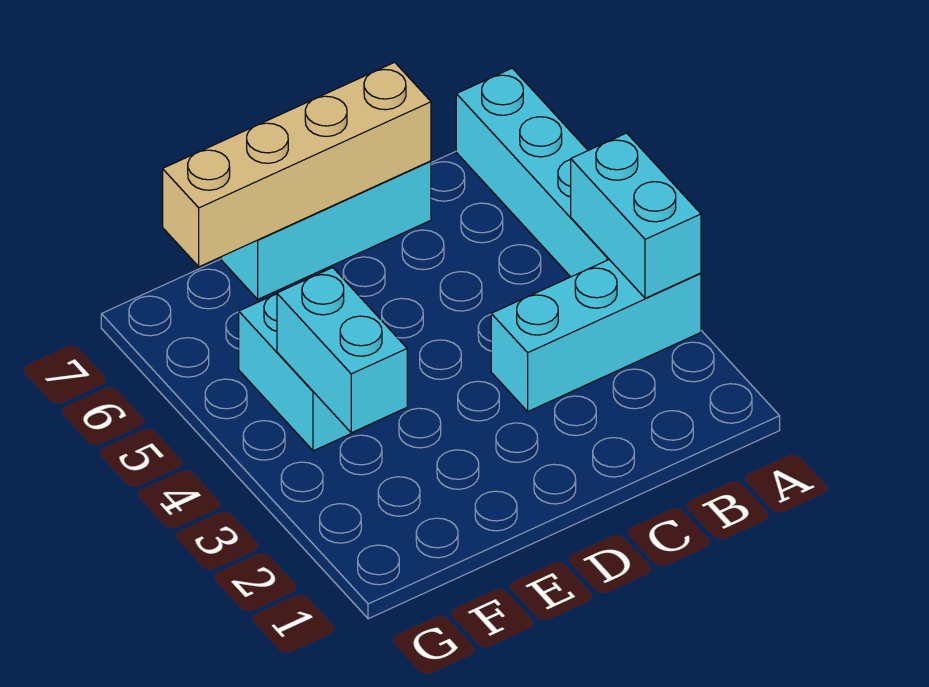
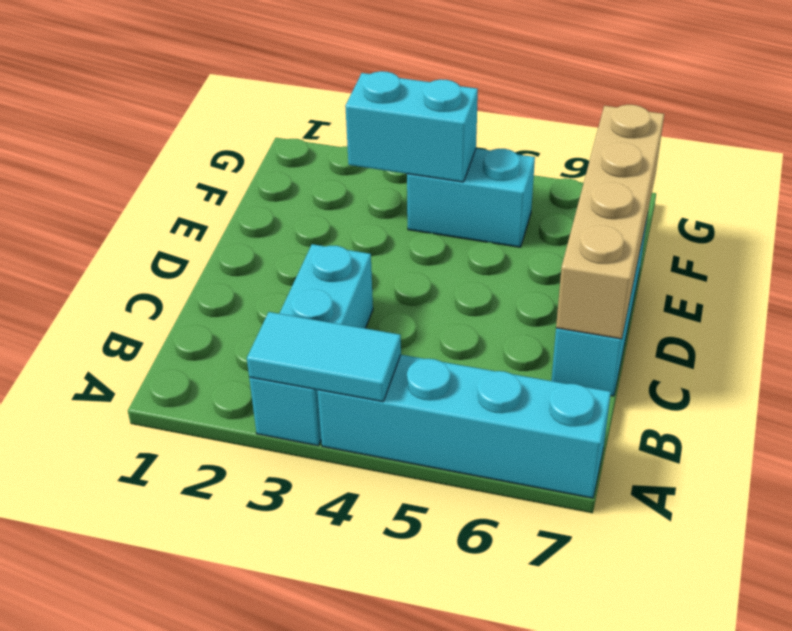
cyan brick A3:A4 level 2 -> cyan tile A3:A4 level 2

